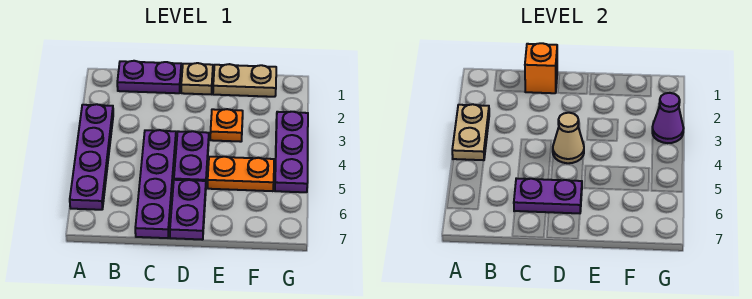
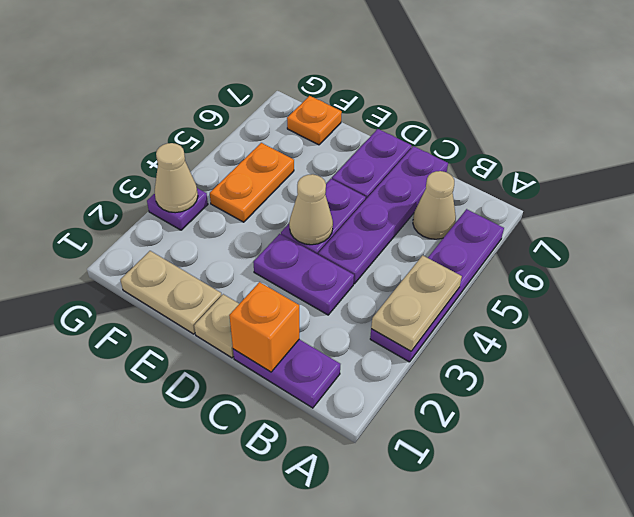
none -> tan cone B6 level 1
purple plate C6:D6 level 2 -> purple plate C3:D3 level 1
orange plate E3 level 1 -> orange plate F7 level 1
orange plate E5:F5 level 1 -> orange plate F4:F5 level 1
purple plate G3:G5 level 1 -> purple plate G3 level 1
purple cone G3 level 2 -> tan cone G3 level 2

